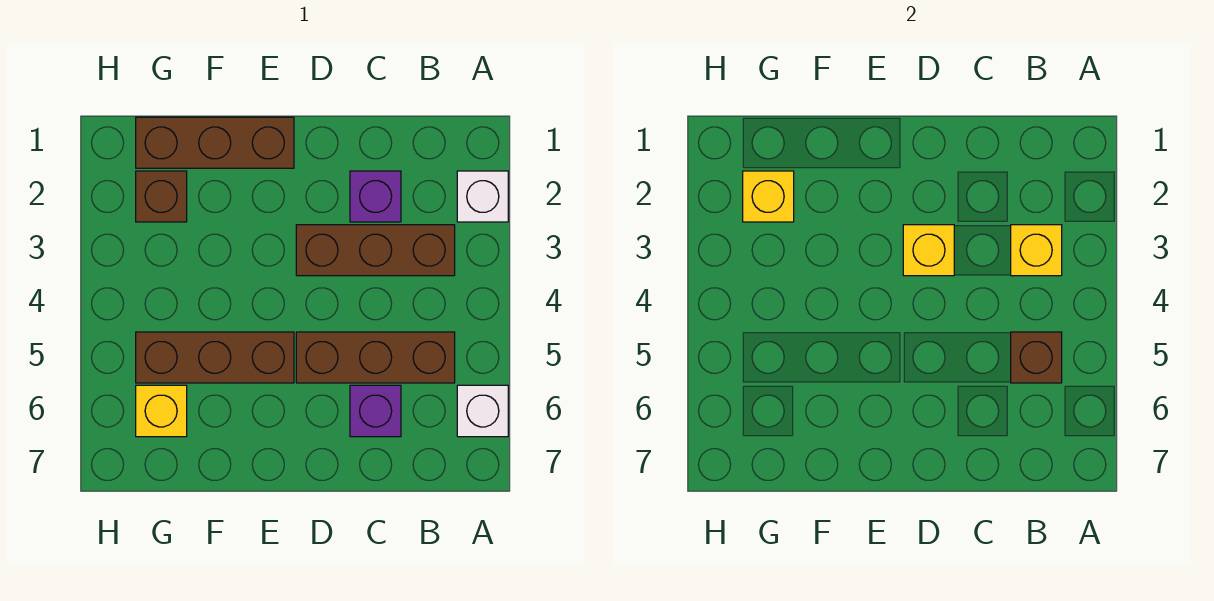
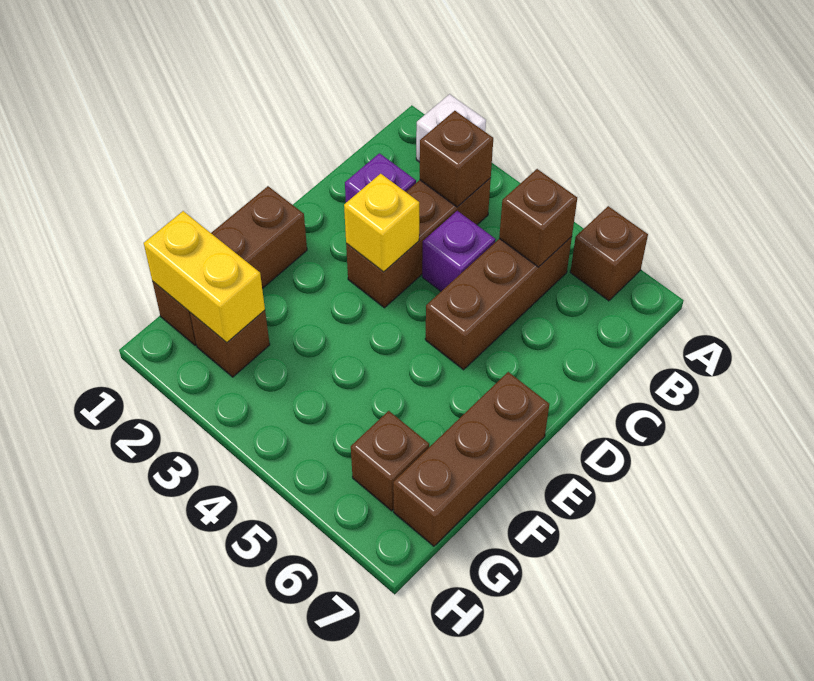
white brick A6 level 1 -> brown brick A6 level 1
yellow brick B3 level 2 -> brown brick B3 level 2
purple brick C6 level 1 -> purple brick C4 level 1
brown brick E5:G5 level 1 -> brown brick E7:G7 level 1
yellow brick G2 level 2 -> yellow brick G1:G2 level 2
yellow brick G6 level 1 -> brown brick G6 level 1

